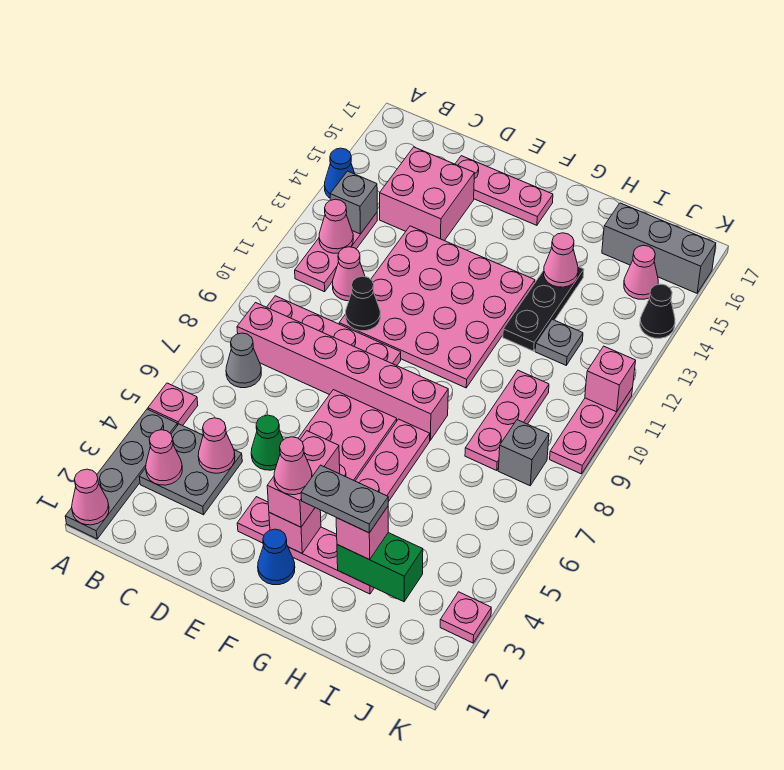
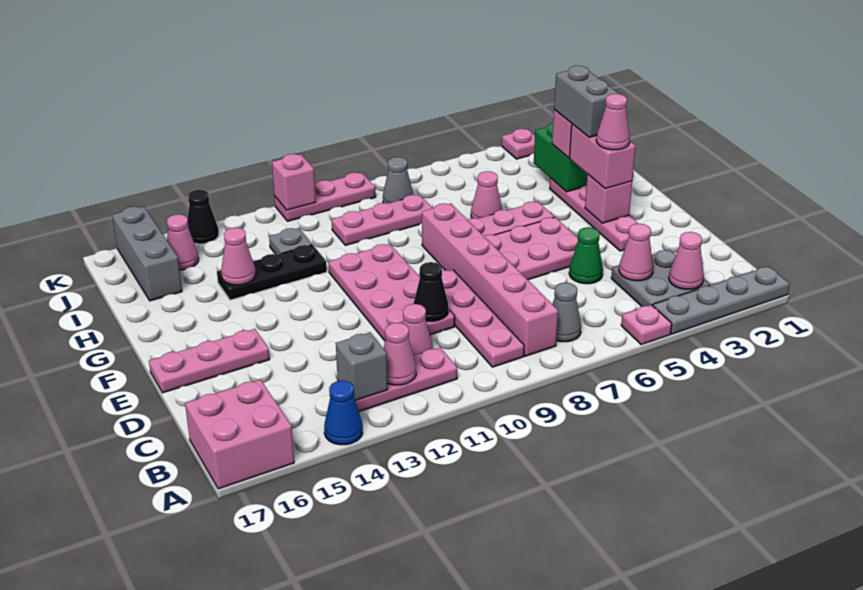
pink cone A1 level 2 -> pink cone H6 level 1
pink brick C14:D15 level 1 -> pink brick A16:B17 level 1
pink plate D10:G13 level 1 -> pink plate D10:G11 level 1
pink plate D16:F16 level 1 -> pink plate E15:E17 level 1
blue cone F2 level 1 -> none
pink brick F3:F4 level 3 -> pink brick F3:G3 level 3
grey plate G3:H3 level 4 -> grey brick G3:H3 level 4
grey brick J8 level 1 -> grey cone J8 level 1

